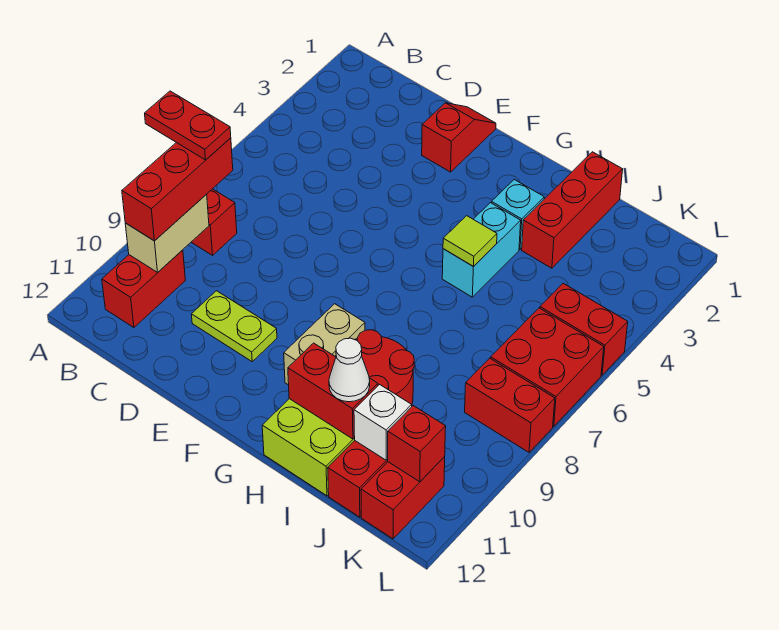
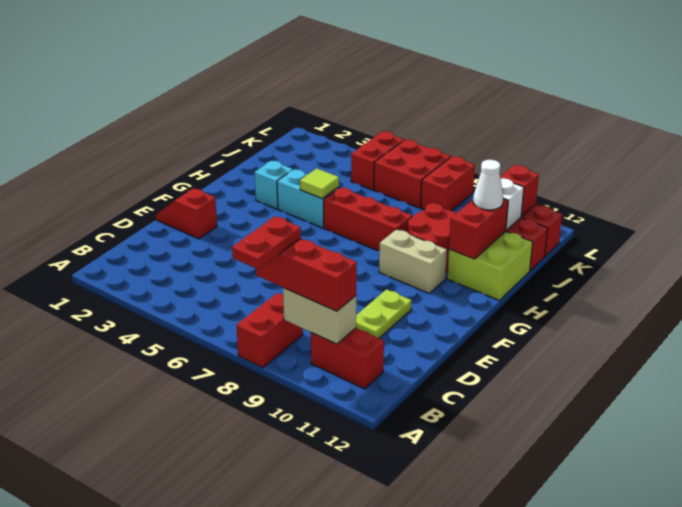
red brick I1:I3 level 1 -> red brick H6:H8 level 1

